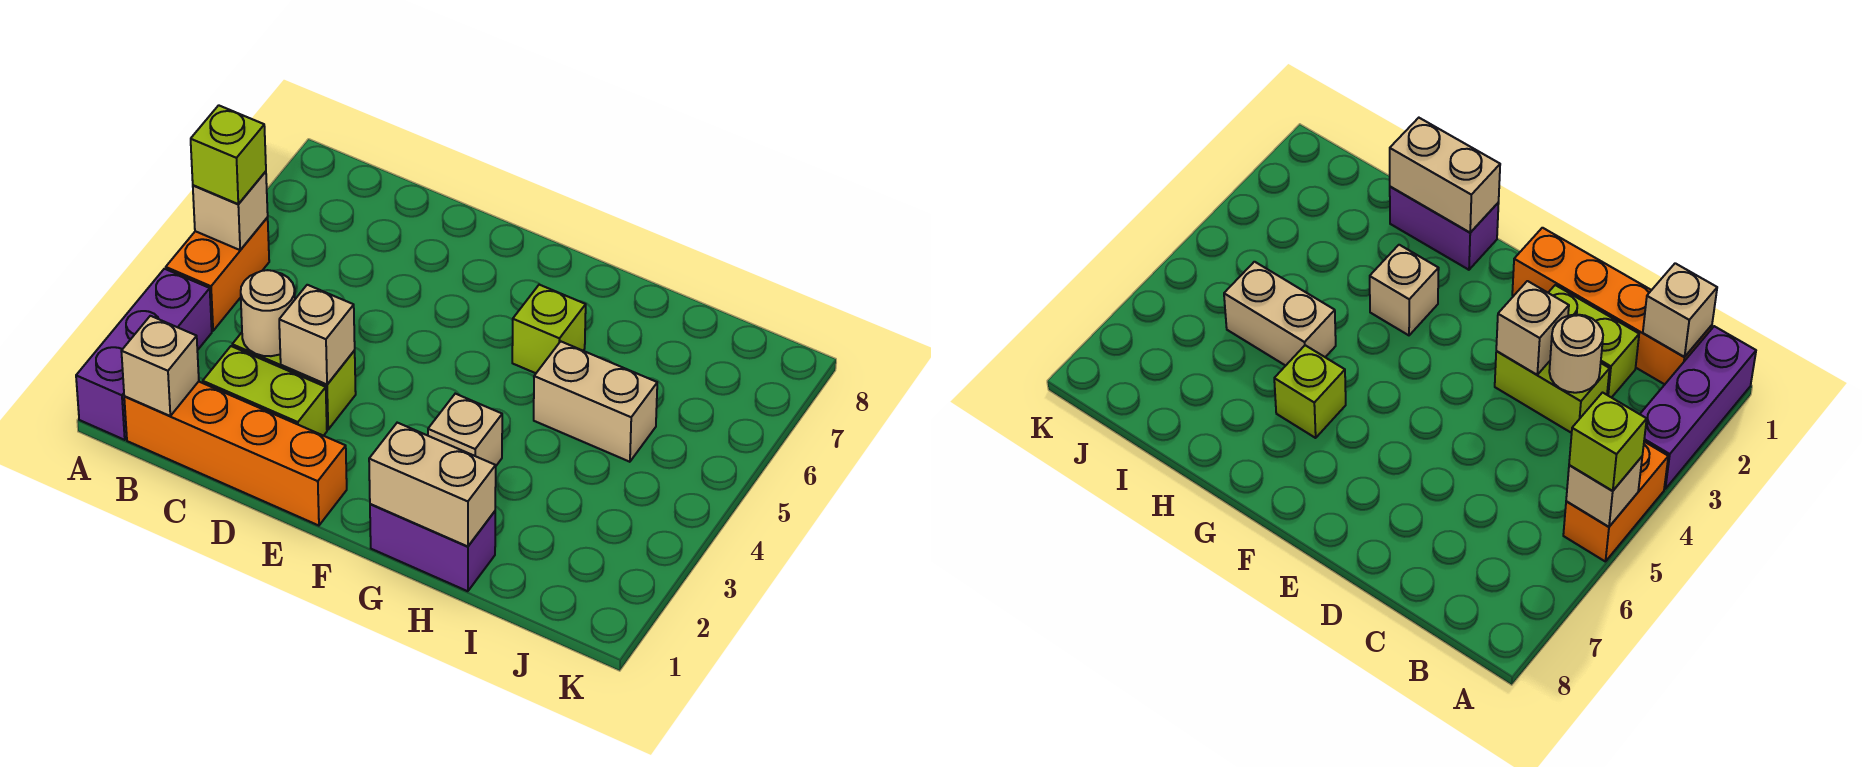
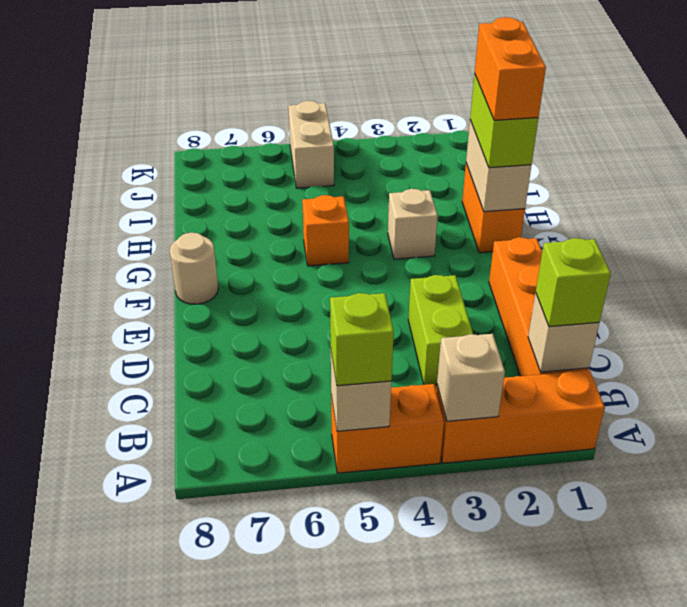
purple brick A1:A3 level 1 -> orange brick A1:A3 level 1
lime brick C2:D2 level 1 -> lime brick G1:H1 level 3
tan round brick C3 level 2 -> tan round brick F8 level 1
tan brick D3 level 2 -> tan brick A3 level 2
purple brick G1:H1 level 1 -> orange brick G1:H1 level 1
none -> orange brick G1:H1 level 4
none -> orange brick G5 level 1
lime brick G6 level 1 -> lime brick B1 level 3
tan brick H5:I5 level 1 -> tan brick J5:K5 level 1

